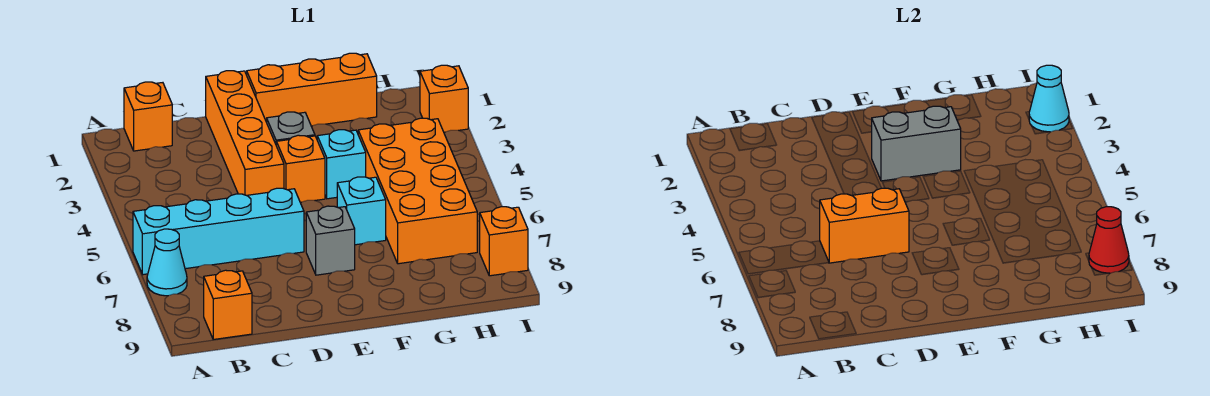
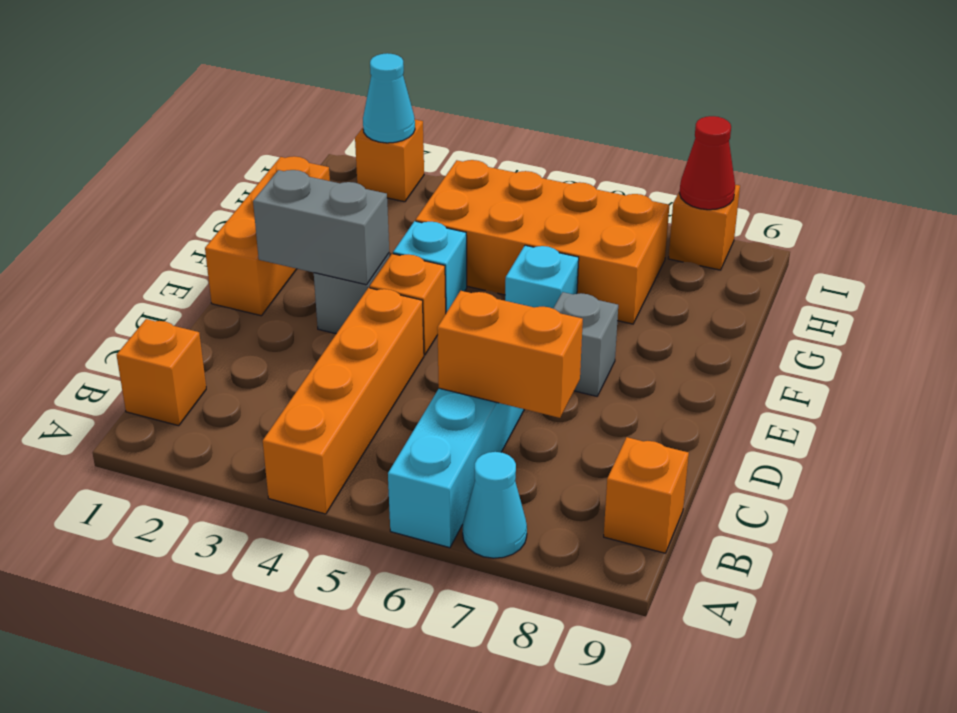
orange brick C6:D6 level 2 -> orange brick C6:C7 level 2
orange brick D1:D4 level 1 -> orange brick A4:D4 level 1
grey brick E3:F3 level 2 -> grey brick E2:E3 level 2

